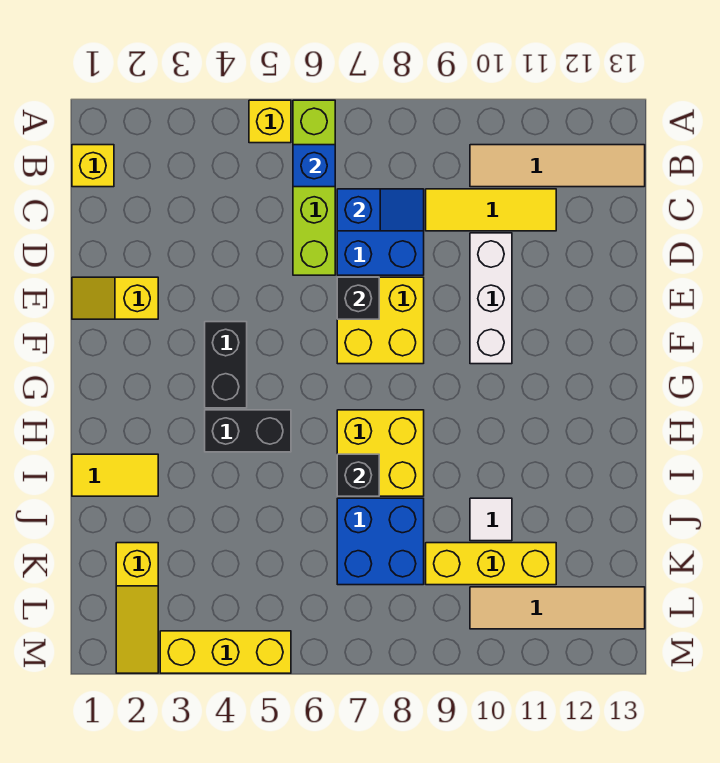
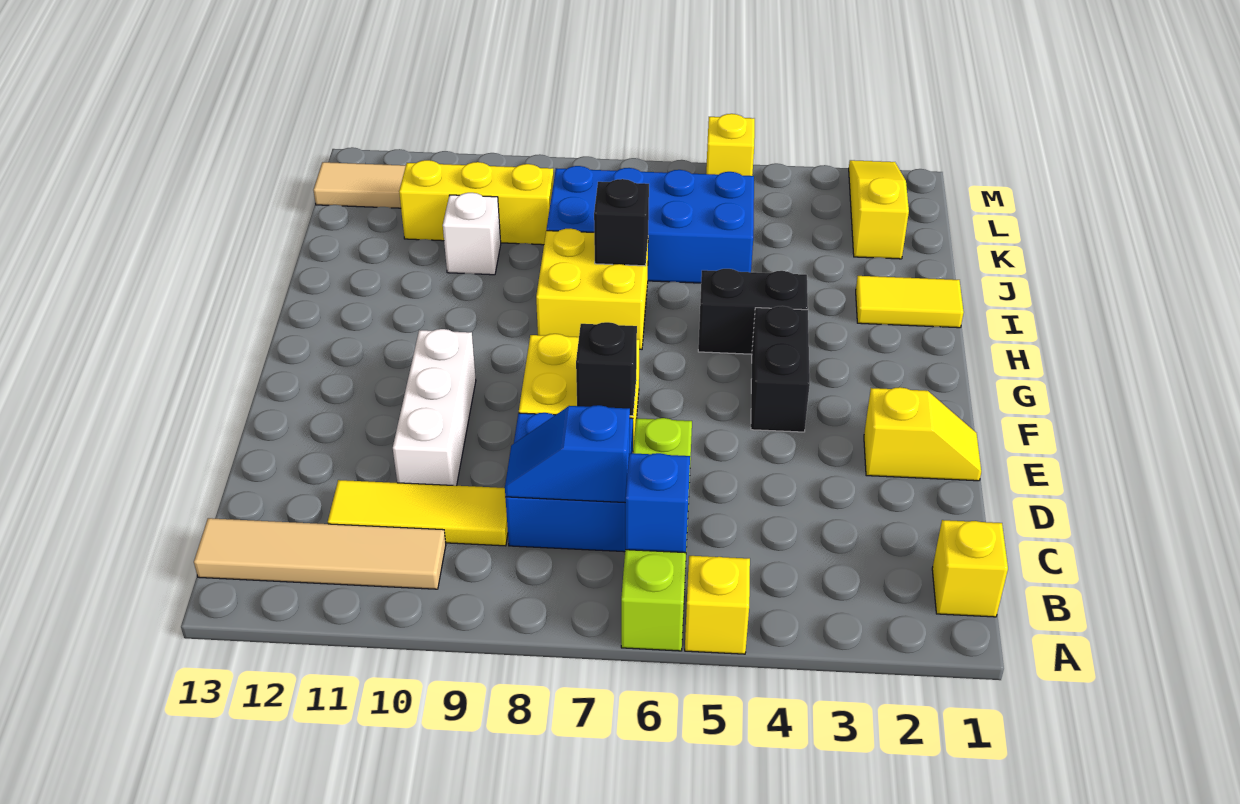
blue brick J7:K8 level 1 -> blue brick J5:K8 level 1
white tile J10 level 1 -> white brick J10 level 1
yellow brick M3:M5 level 1 -> yellow brick M5 level 1

